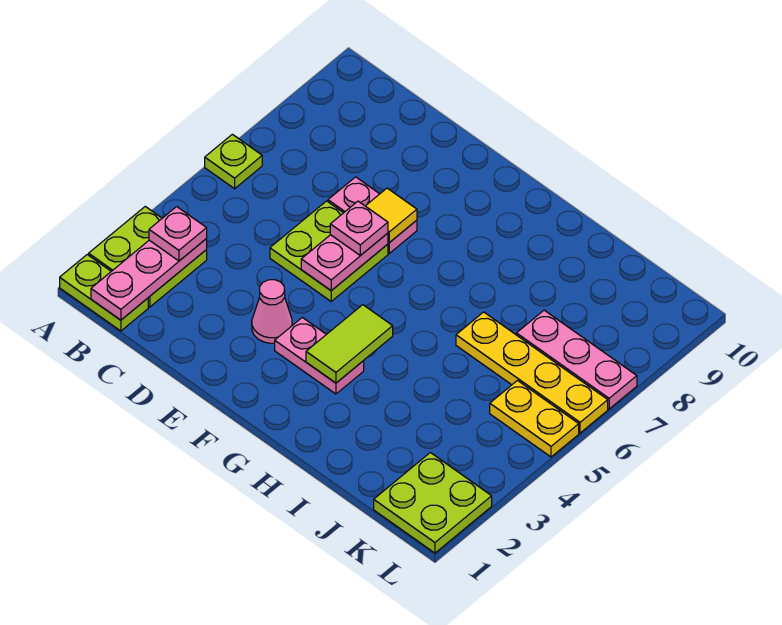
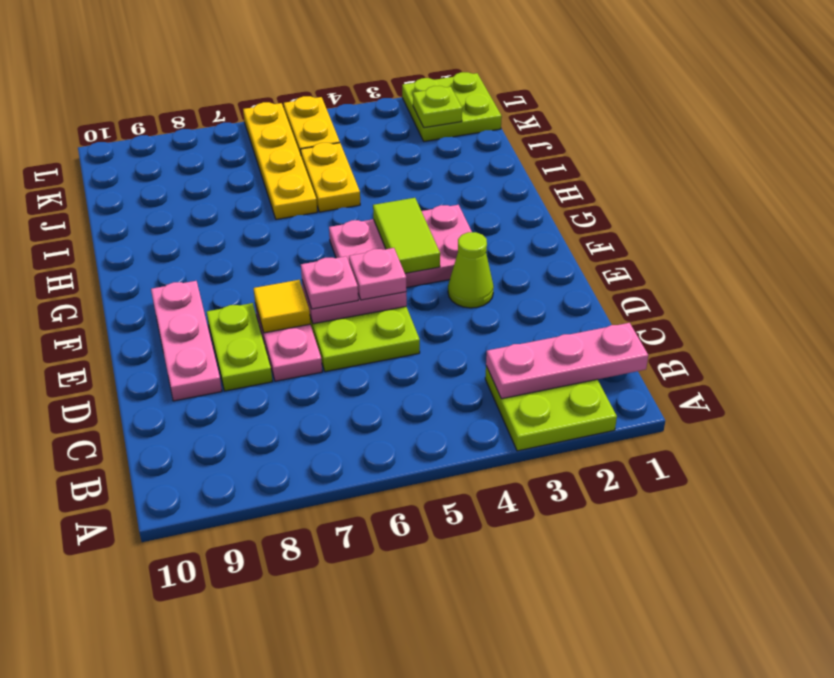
lime plate A1:B1 level 1 -> lime plate D8:E8 level 1
lime plate A6 level 1 -> lime plate K2 level 2
pink plate B3 level 3 -> pink plate E5 level 3
pink cone E3 level 1 -> lime cone E3 level 1
pink plate F3:G3 level 1 -> pink plate F3:G5 level 1
lime tile G3:G4 level 2 -> lime tile F4:G4 level 2
none -> yellow plate I5:J5 level 1
pink plate J7:L7 level 1 -> pink plate D9:F9 level 1

